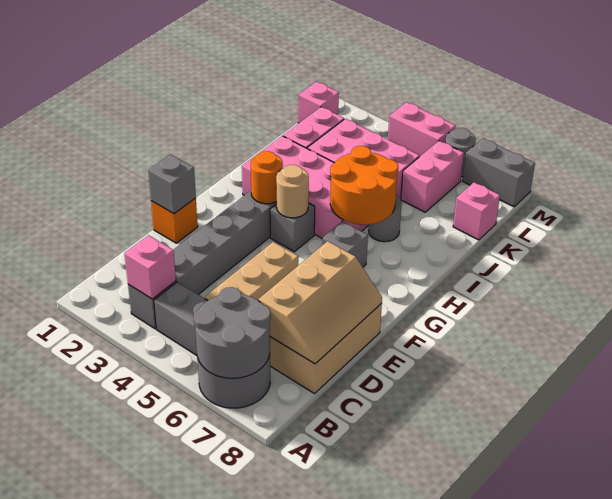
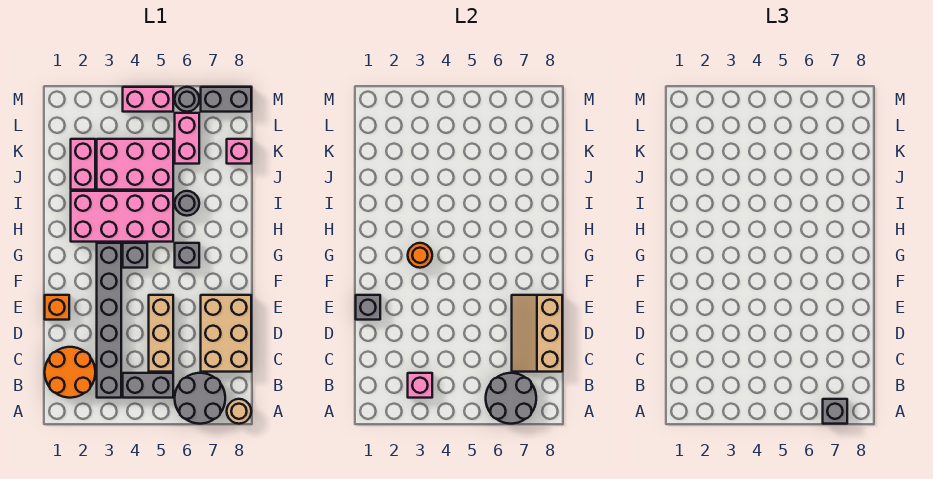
none -> grey brick A7 level 3
tan slope C7:E8 level 2 top 7 -> tan slope C7:E8 level 2 top 8
tan round brick G4 level 2 -> tan round brick A8 level 1
orange round brick H5:I6 level 2 -> orange round brick B1:C2 level 1
pink brick L1 level 1 -> none

